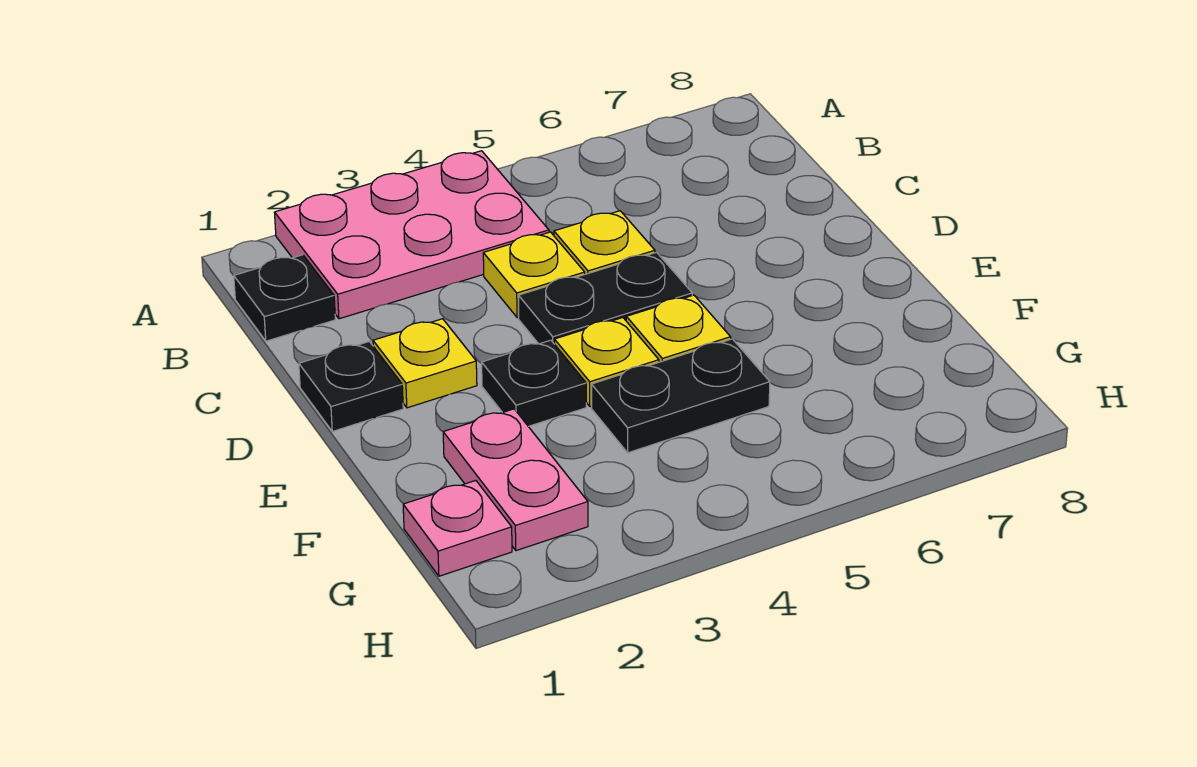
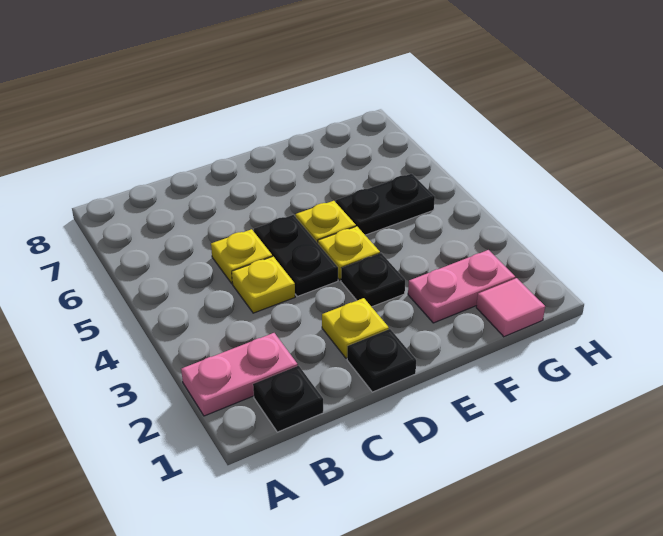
pink plate A2:B4 level 1 -> pink plate A2:B2 level 1
black plate F4:F5 level 1 -> black plate F5:G5 level 1
pink plate G1 level 1 -> pink tile G1 level 1

